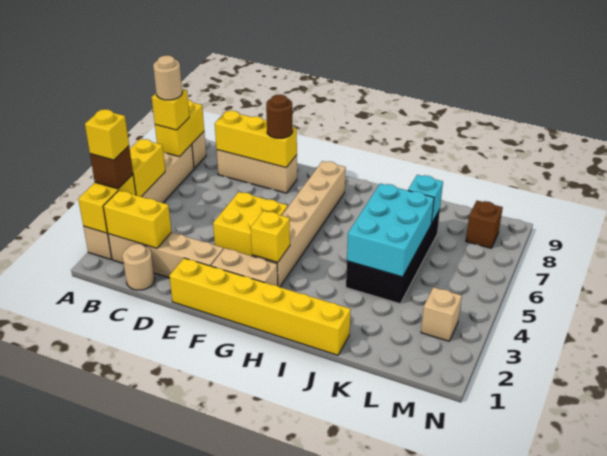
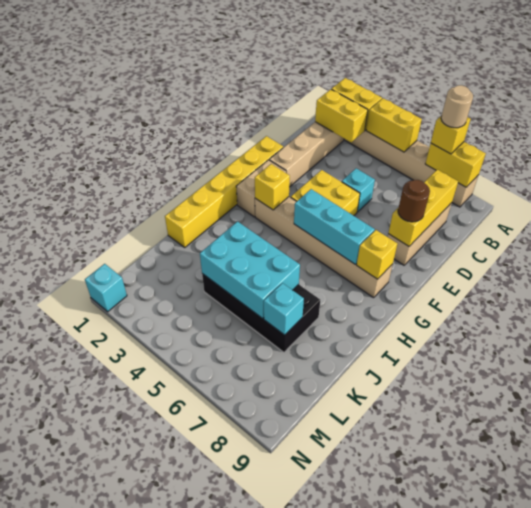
brown brick A3 level 3 -> none
yellow brick A3 level 4 -> yellow brick G8 level 2
yellow brick B2:C2 level 2 -> yellow brick B2:B3 level 2
tan round brick C1 level 1 -> none
none -> cyan brick D5 level 1
none -> cyan brick G5:G7 level 2
tan brick M3 level 1 -> none
brown brick M8 level 1 -> none
none -> cyan brick N1 level 1

